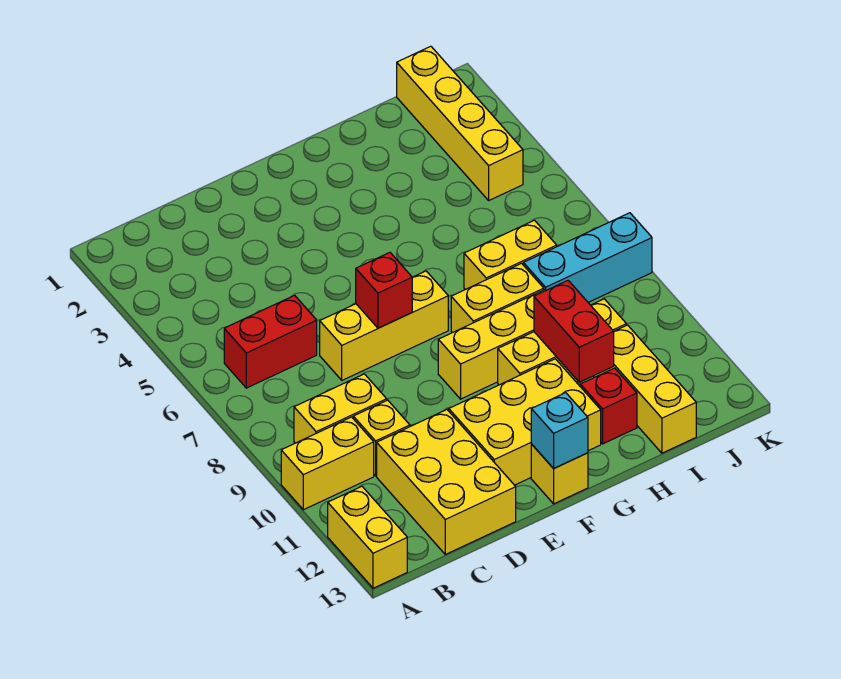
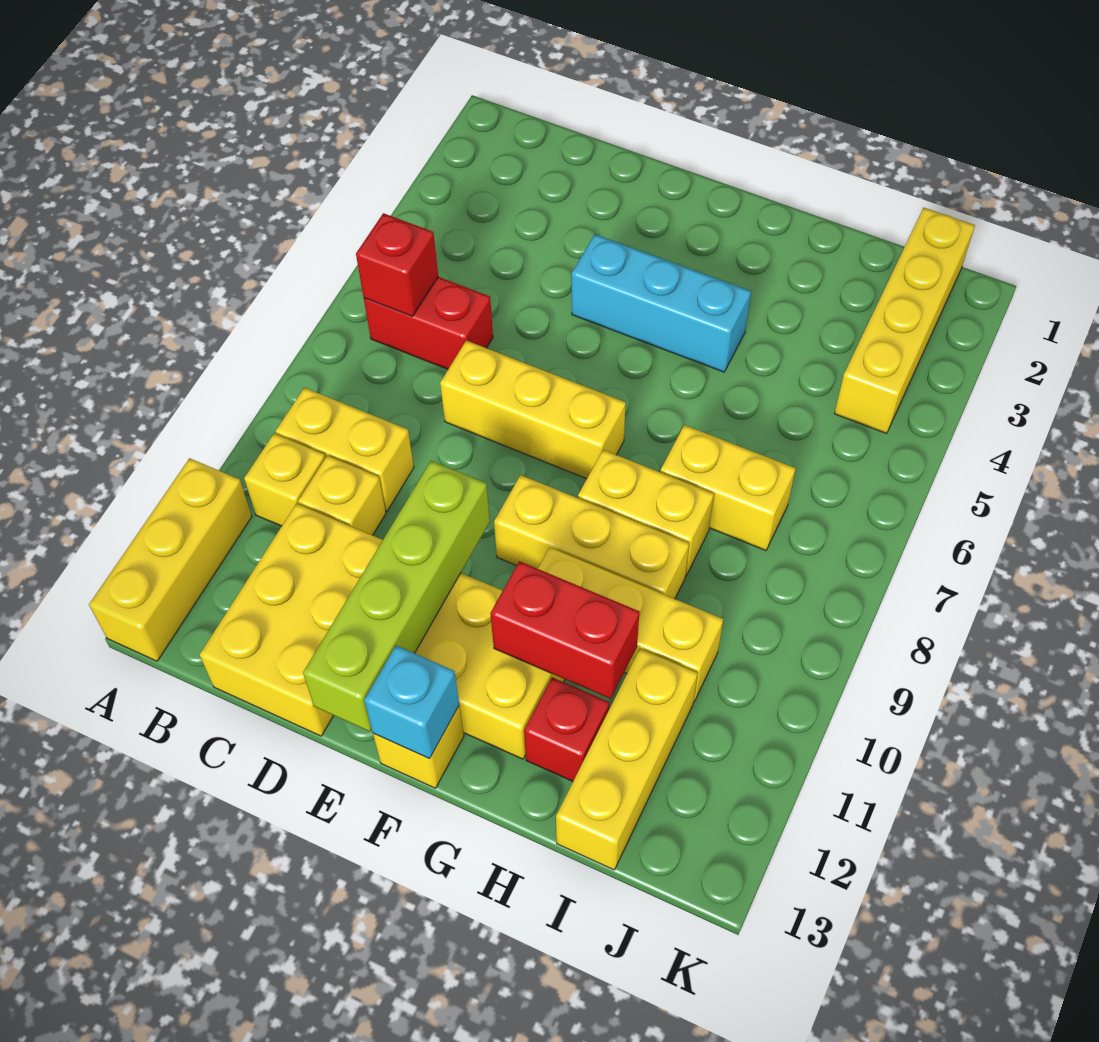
yellow brick A10:B10 level 1 -> yellow brick B10 level 1
yellow brick A12:A13 level 1 -> yellow brick A11:A13 level 1
red brick E7 level 2 -> red brick B6 level 2
none -> lime brick E10:E13 level 2
red brick H10:H11 level 2 -> red brick G11:H11 level 2
cyan brick I8:K8 level 1 -> cyan brick E4:G4 level 1

